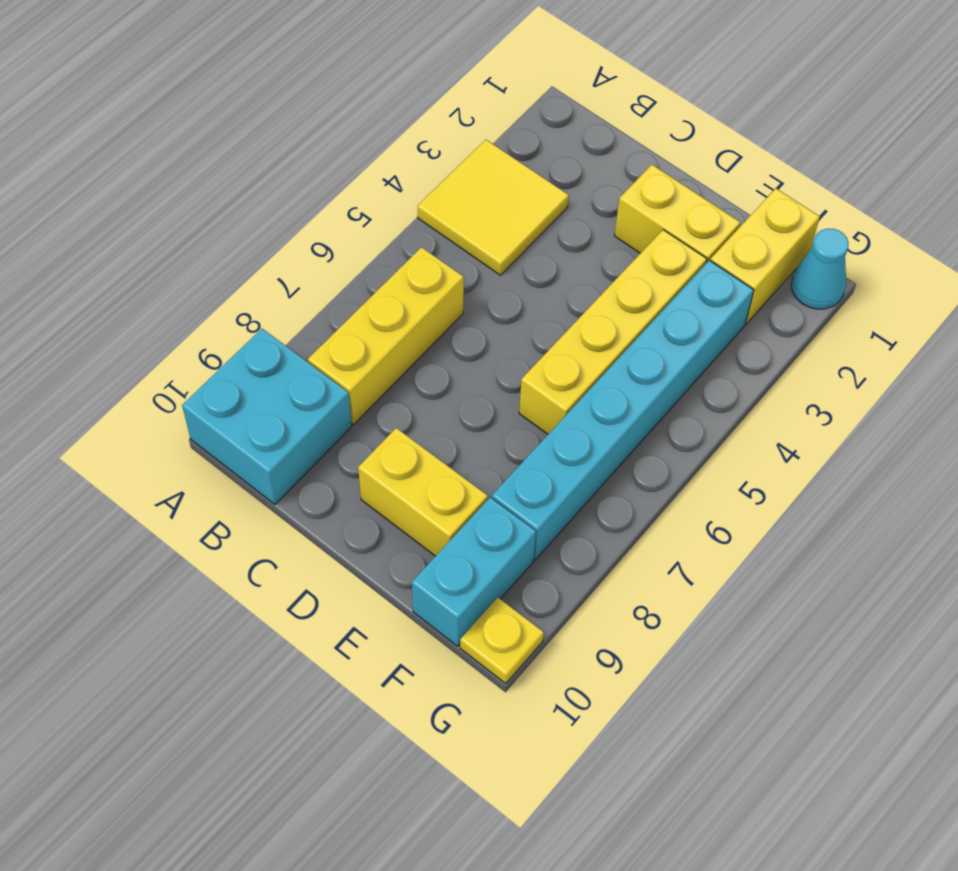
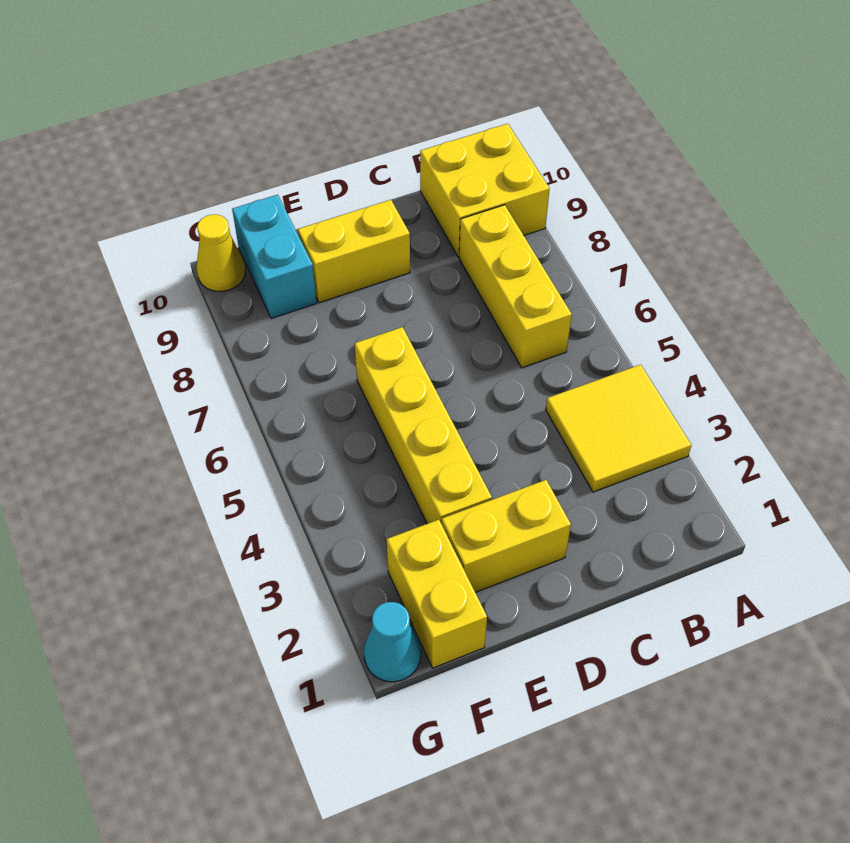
cyan brick A9:B10 level 1 -> yellow brick A9:B10 level 1
cyan brick F3:F8 level 1 -> none
yellow plate G10 level 1 -> yellow cone G10 level 1

